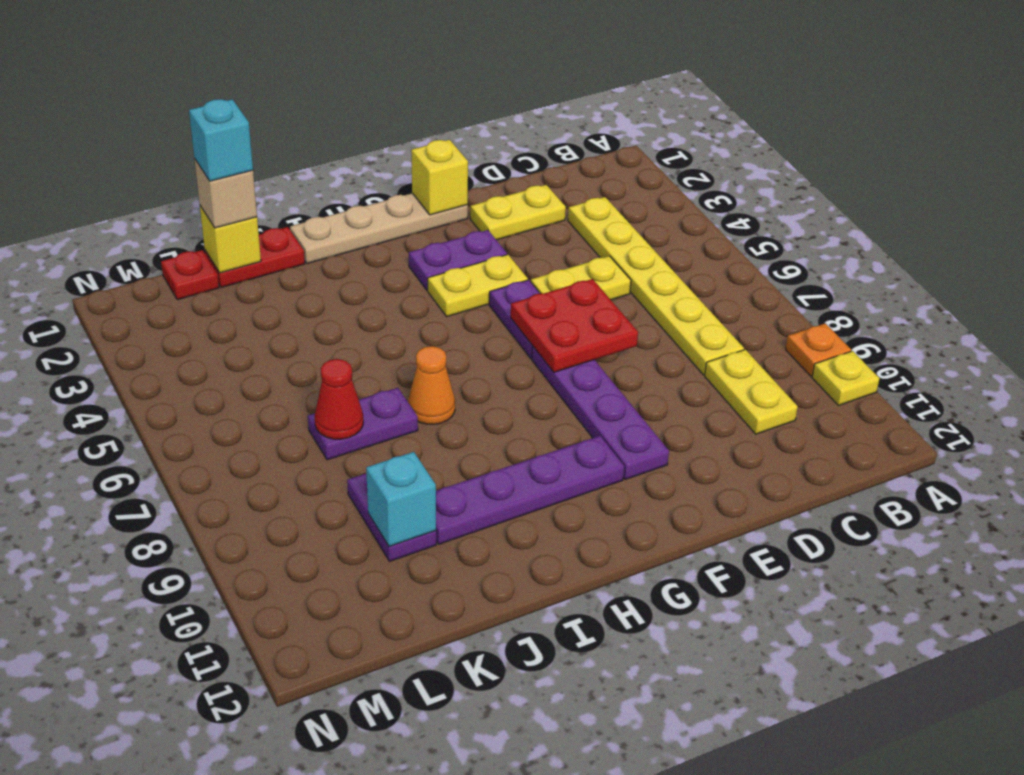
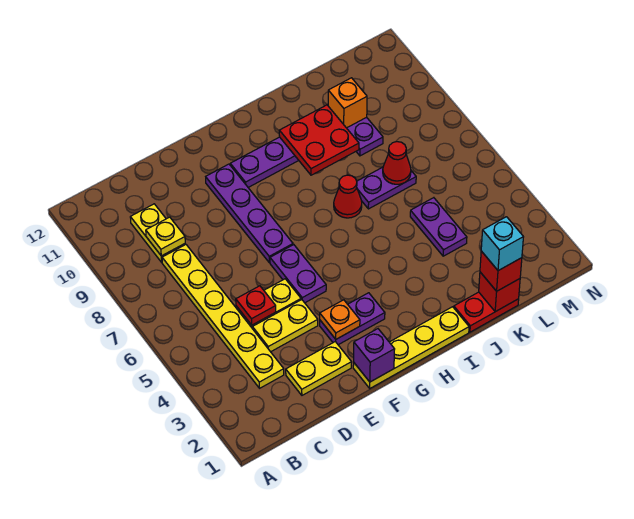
orange plate A9 level 1 -> orange plate F3 level 2
yellow plate A10 level 1 -> yellow plate C9 level 2
red plate E6:F7 level 2 -> red plate I9:J10 level 2
tan plate F1:I1 level 1 -> yellow plate F1:I1 level 1
yellow brick F1 level 2 -> purple brick F1 level 2
yellow plate F4:G4 level 1 -> yellow plate D4:E4 level 1
orange cone I7 level 1 -> red cone I7 level 1
yellow brick K1 level 2 -> red brick K1 level 2
tan brick K1 level 3 -> red brick K1 level 3
none -> purple plate K4:K5 level 1
cyan brick K10 level 2 -> orange brick K10 level 2
red plate L1 level 1 -> red plate D5 level 2

